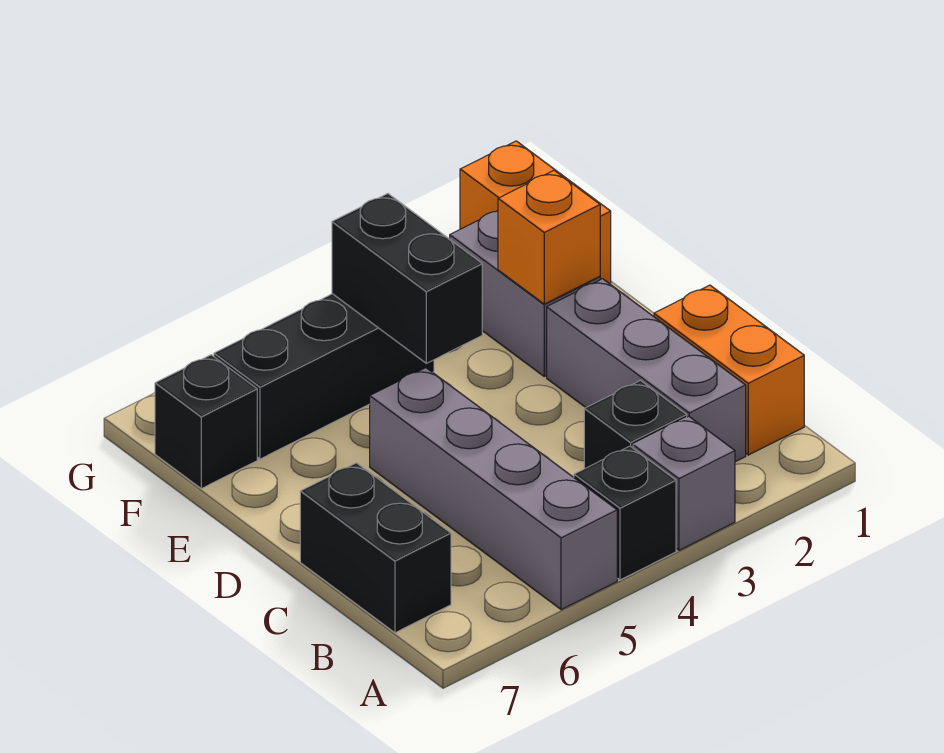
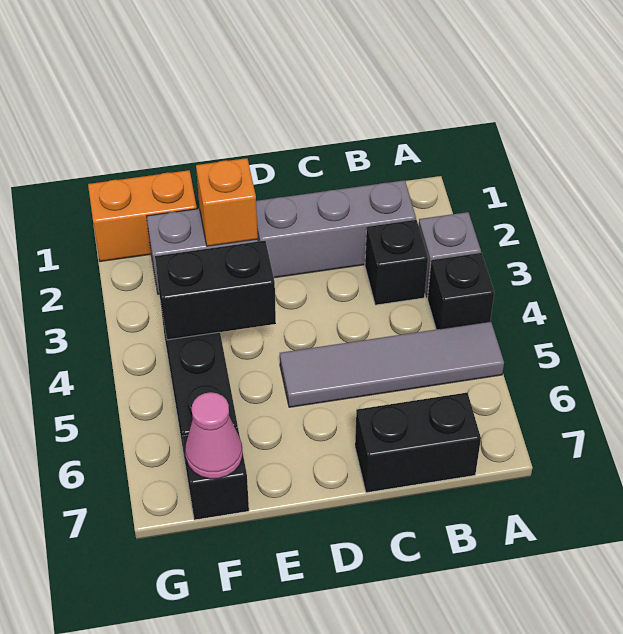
grey brick A5:D5 level 1 -> grey tile A5:D5 level 1
orange brick B1:C1 level 1 -> none
none -> pink cone F7 level 2

